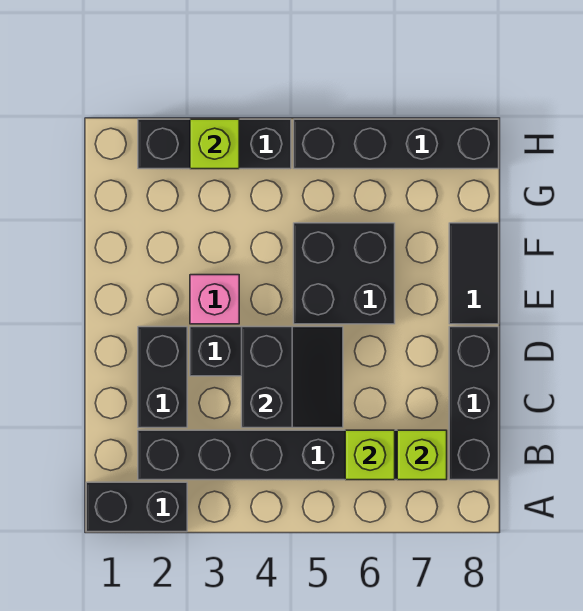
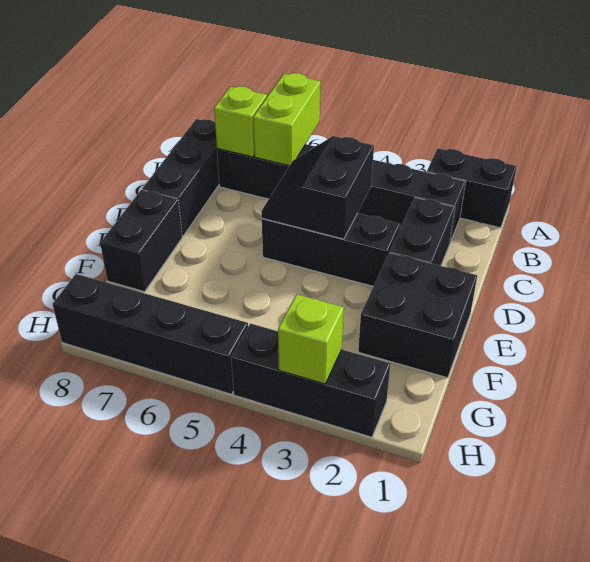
lime brick B6 level 2 -> lime brick A6:B6 level 2
pink brick E3 level 1 -> none
black brick E5:F6 level 1 -> black brick E1:F2 level 1
black tile E8:F8 level 1 -> black brick E8:F8 level 1

